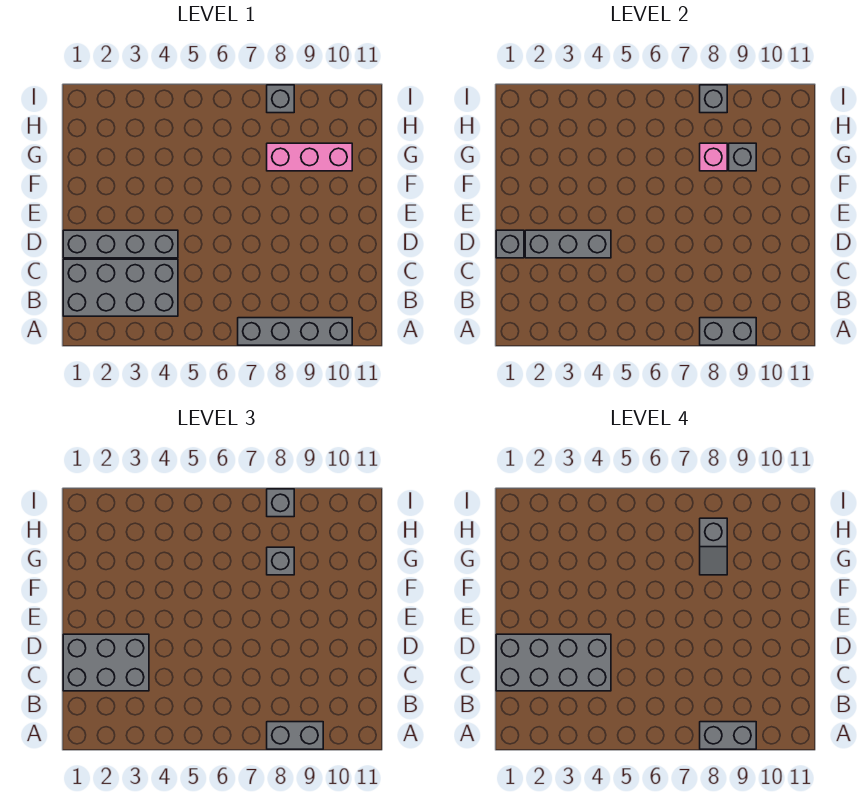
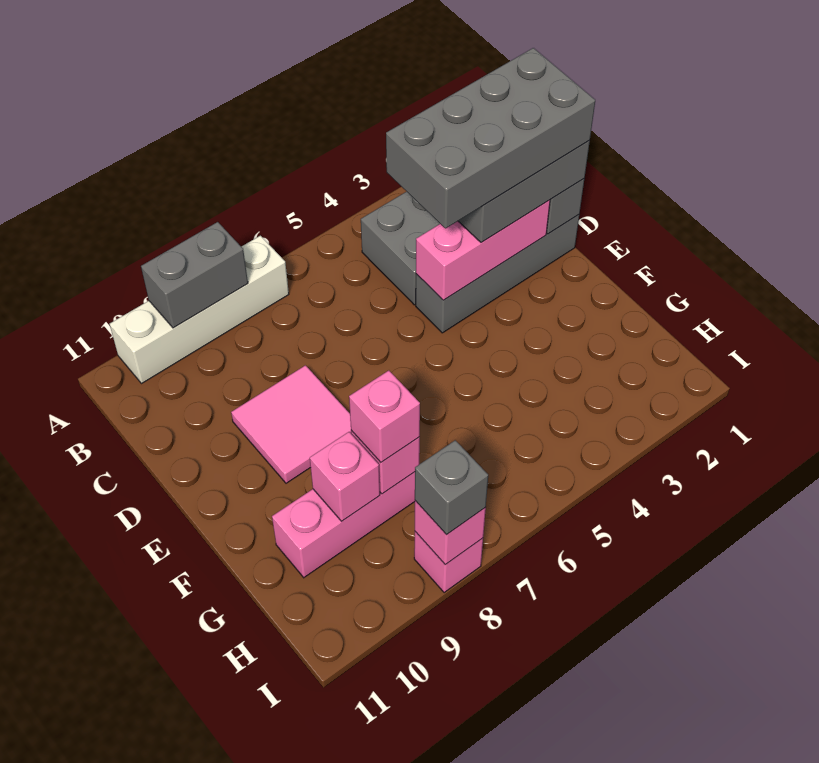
grey brick A7:A10 level 1 -> white brick A7:A10 level 1
grey brick A8:A9 level 3 -> none
grey brick A8:A9 level 4 -> none
grey brick D2:D4 level 2 -> pink brick D2:D4 level 2
none -> pink tile D8:E9 level 1
grey brick G8 level 3 -> pink brick G8 level 3
grey slope G8:H8 level 4 top H -> none
grey brick G9 level 2 -> pink brick G9 level 2
grey brick I8 level 1 -> pink brick I8 level 1
grey brick I8 level 2 -> pink brick I8 level 2

